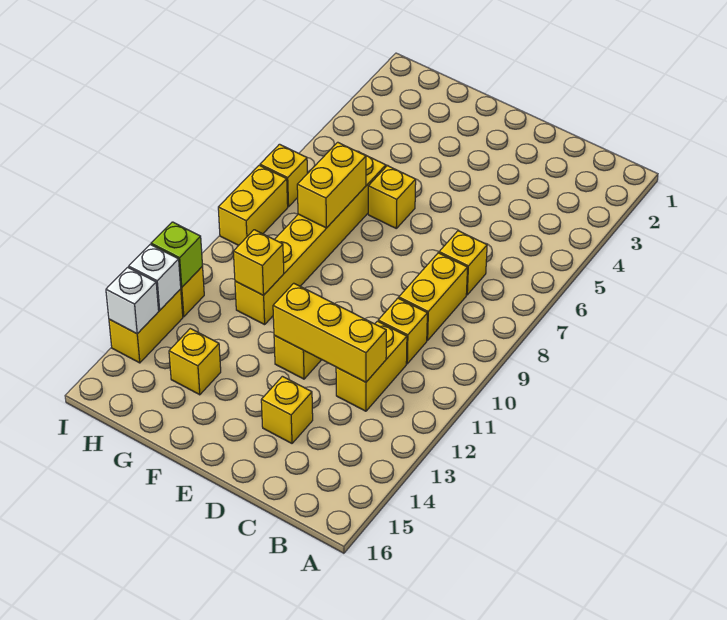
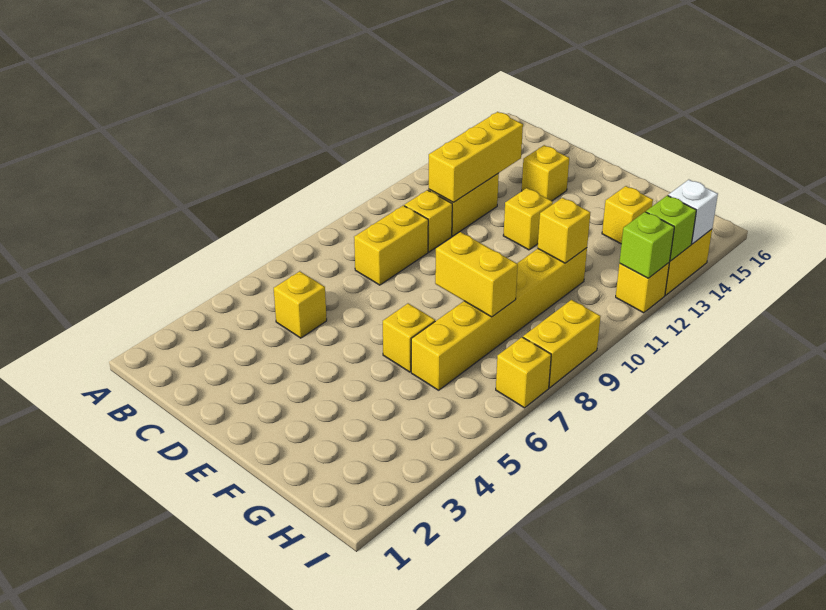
yellow brick C7 level 1 -> yellow brick C5 level 1
yellow brick C12:E12 level 2 -> yellow brick C11:C13 level 2
yellow brick G7:G8 level 2 -> yellow brick F8:G8 level 2
white brick I13 level 2 -> lime brick I13 level 2

